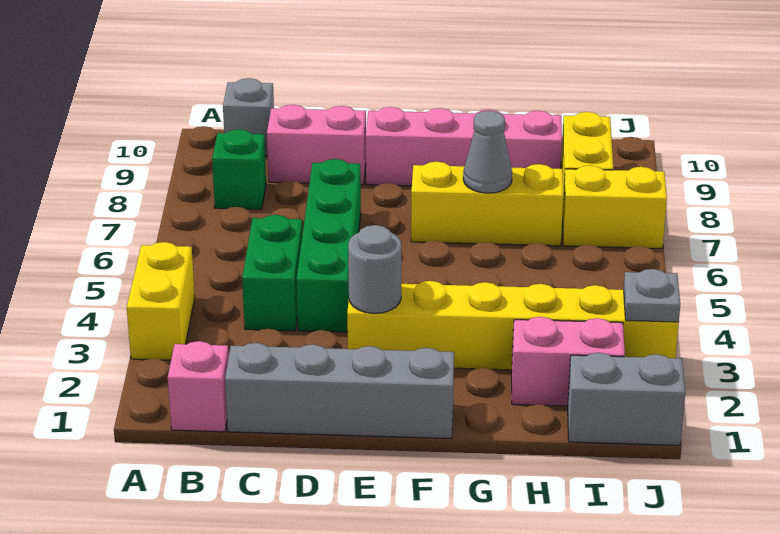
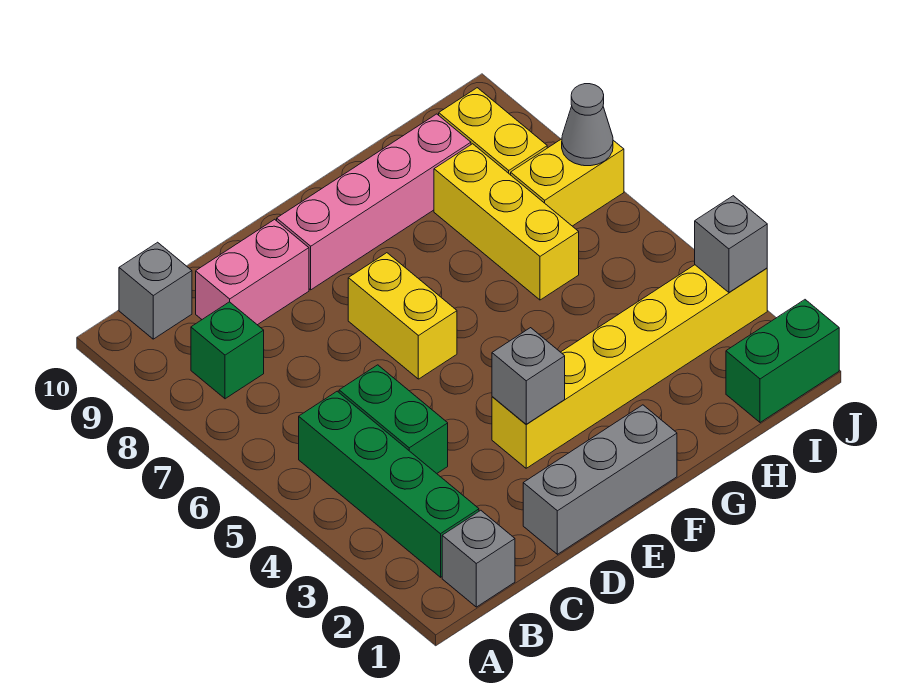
yellow brick A3:A4 level 1 -> yellow brick E6:E7 level 1
pink brick B1 level 1 -> grey brick B1 level 1
grey brick C1:F1 level 1 -> grey brick D1:F1 level 1
green brick D4:D7 level 1 -> green brick B2:B5 level 1
grey round brick E3 level 2 -> grey brick E3 level 2
yellow brick F7:H7 level 1 -> yellow brick H6:H8 level 1
grey cone G7 level 2 -> grey cone J7 level 2
pink brick H2:I2 level 1 -> none
grey brick I1:J1 level 1 -> green brick I1:J1 level 1
grey plate J3 level 2 -> grey brick J3 level 2

